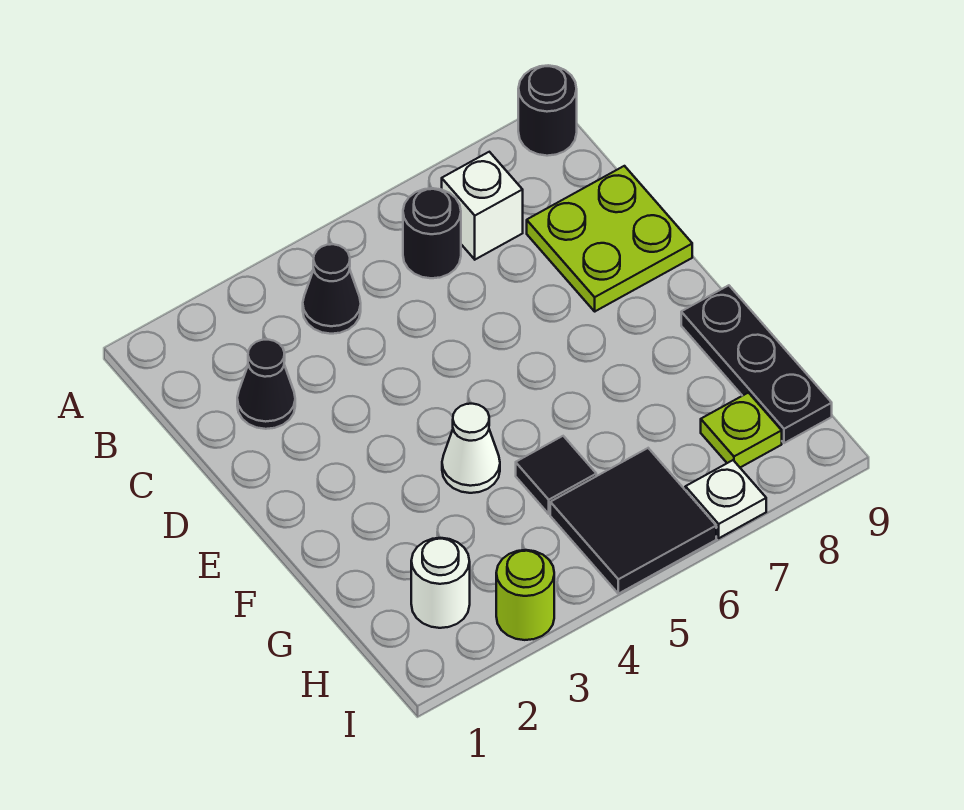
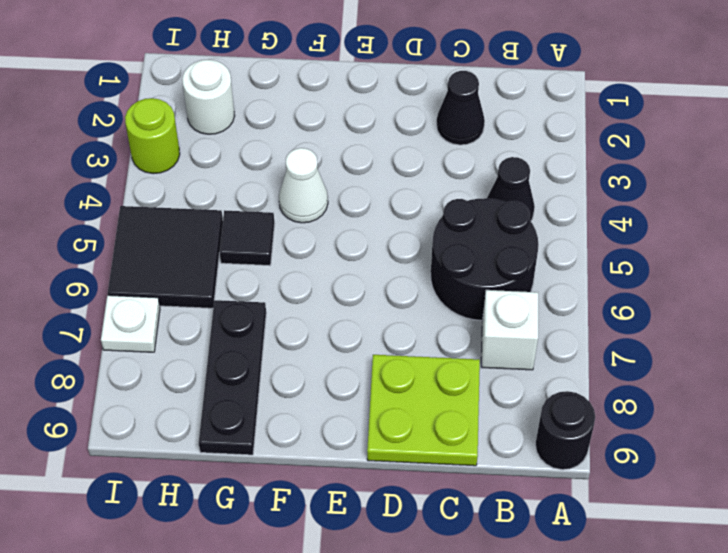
black round brick B6 level 1 -> black round brick B5:C6 level 1
black plate F9:H9 level 1 -> black plate G7:G9 level 1
lime plate H8 level 1 -> none

